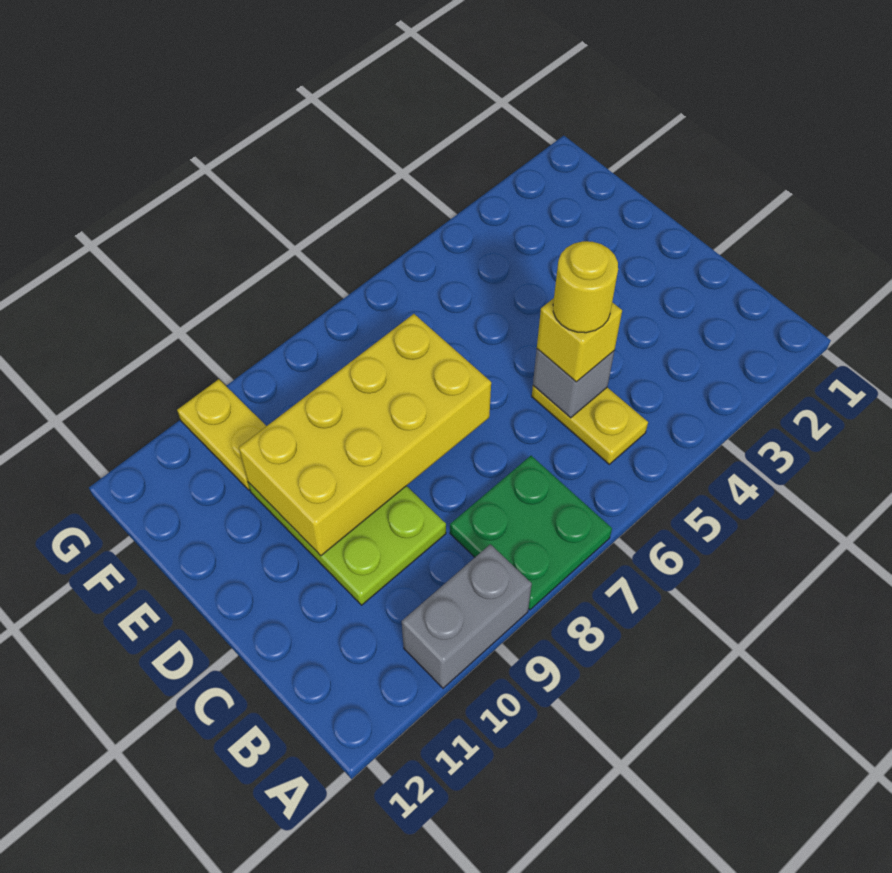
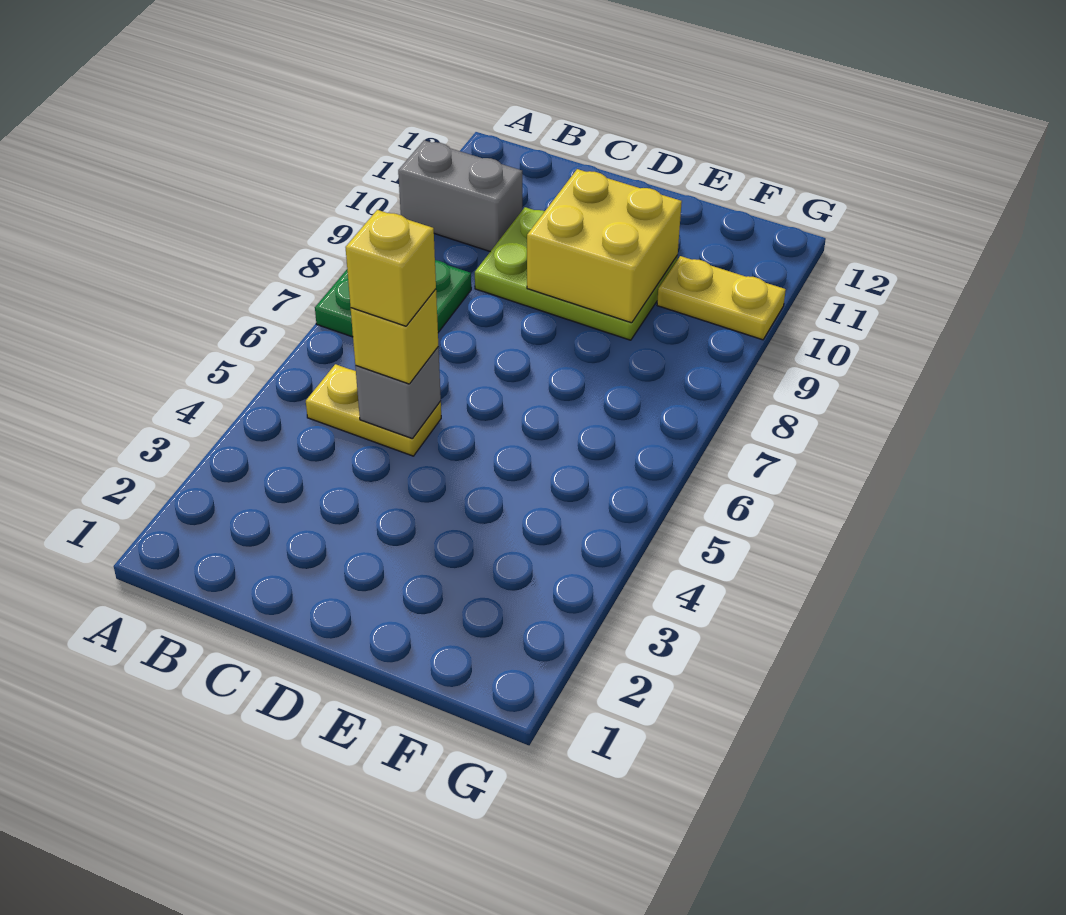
grey brick A9:A10 level 1 -> grey brick A10:B10 level 1
yellow round brick C5 level 4 -> yellow brick C5 level 4
yellow brick D7:E10 level 2 -> yellow brick D9:E10 level 2

